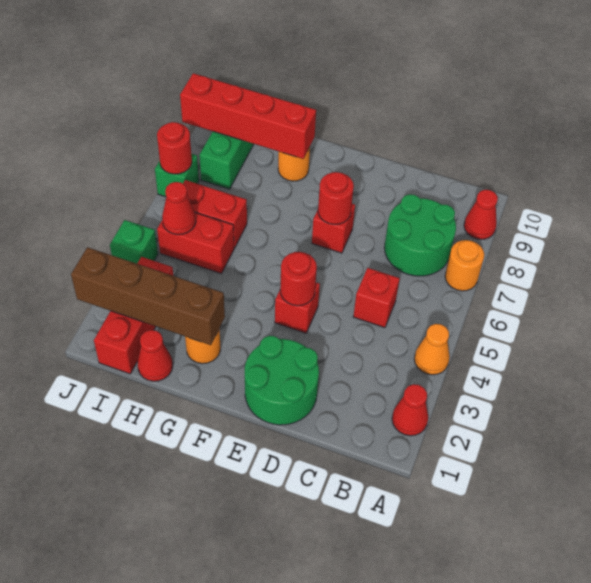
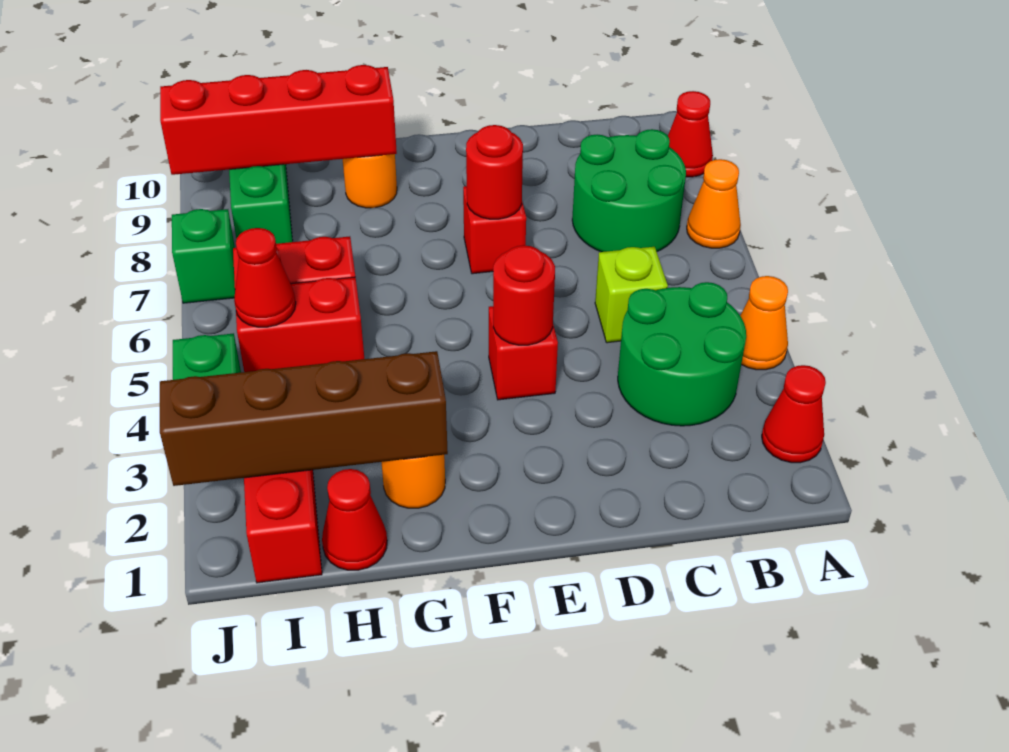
orange round brick A7 level 1 -> orange cone A7 level 1
red brick C5 level 1 -> lime brick C5 level 1
green round brick D1:E2 level 1 -> green round brick B3:C4 level 1
red round brick J7 level 2 -> none

